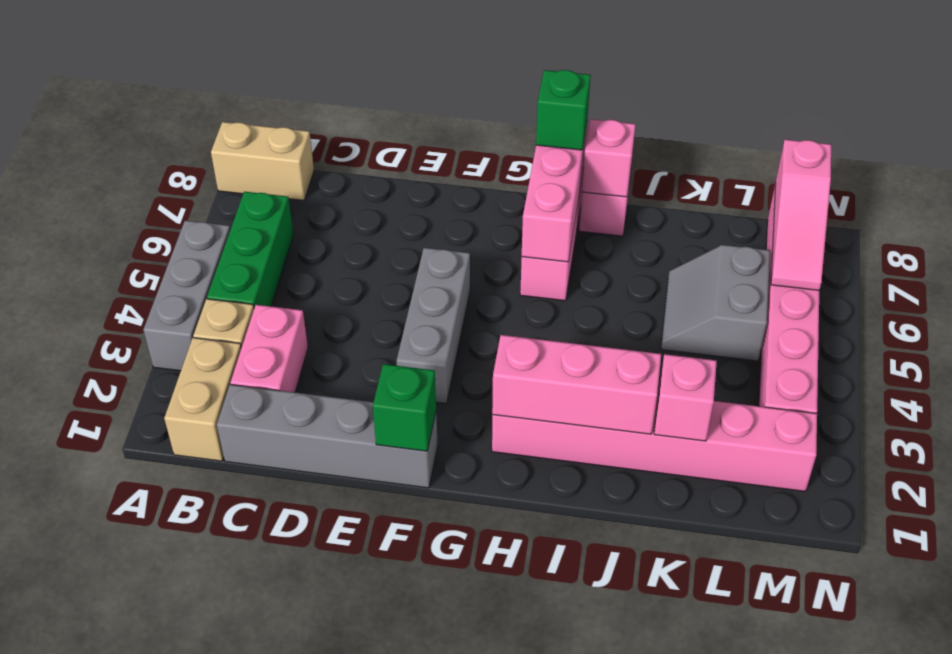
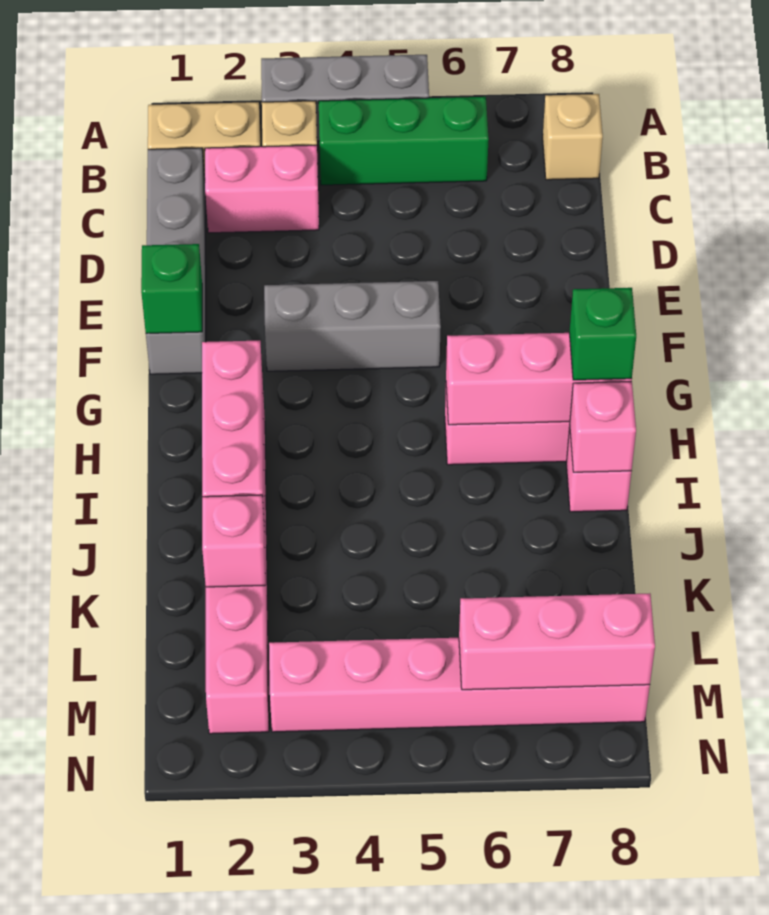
tan brick A8:B8 level 1 -> tan brick B8 level 1
grey slope K5:L6 level 1 top L -> none
pink slope M6:M8 level 2 top 8 -> pink brick M6:M8 level 2

